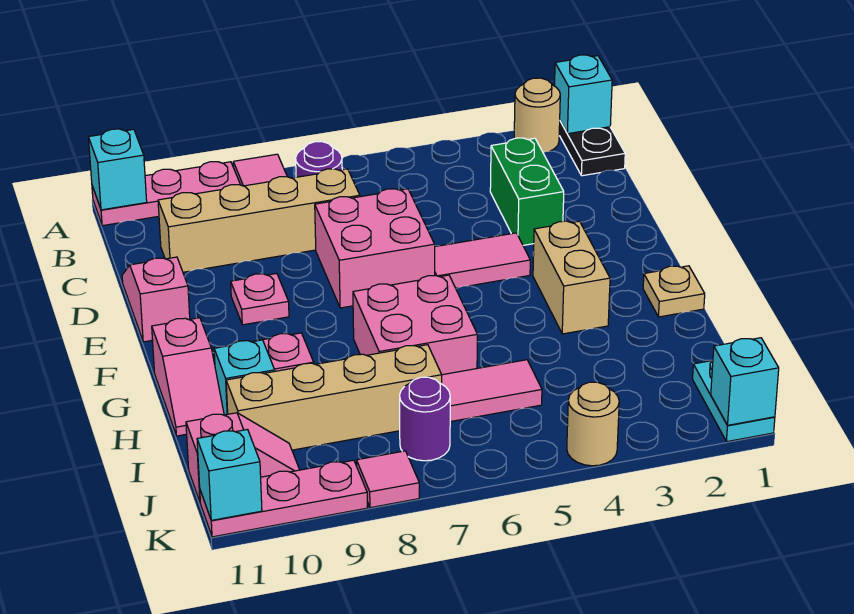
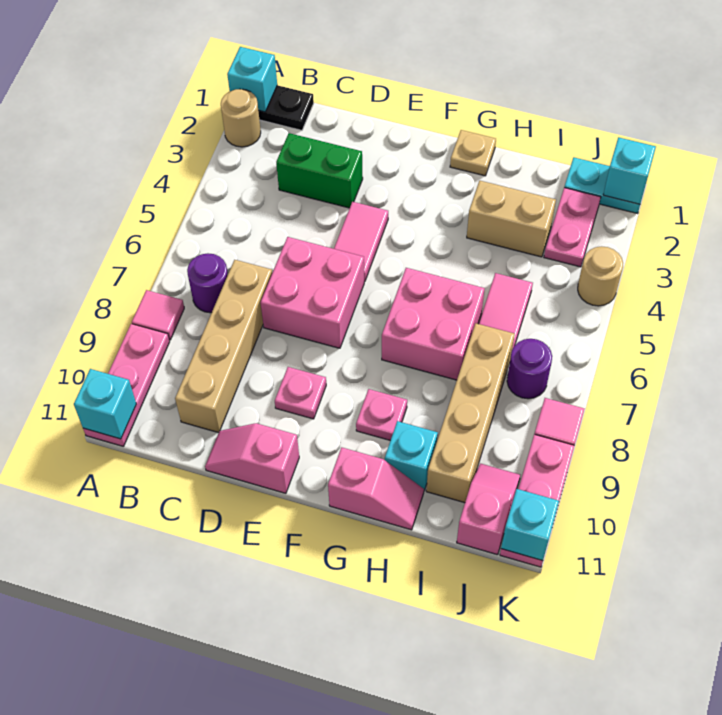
tan brick F3:G3 level 1 -> tan brick H3:I3 level 1
none -> pink plate J2:J3 level 1

